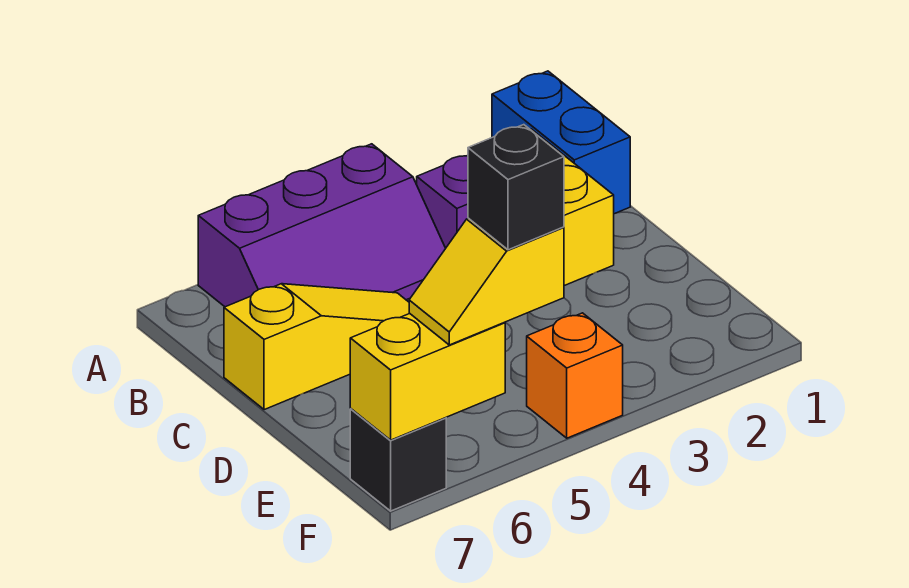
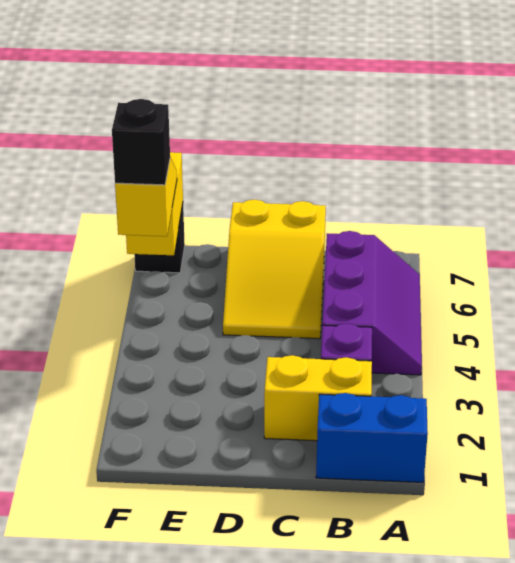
purple slope A4:B6 level 1 top A -> purple slope A4:B6 level 1 top B
yellow slope C5:C7 level 1 top 7 -> yellow slope C5:D7 level 1 top 7
orange brick F4 level 1 -> none

